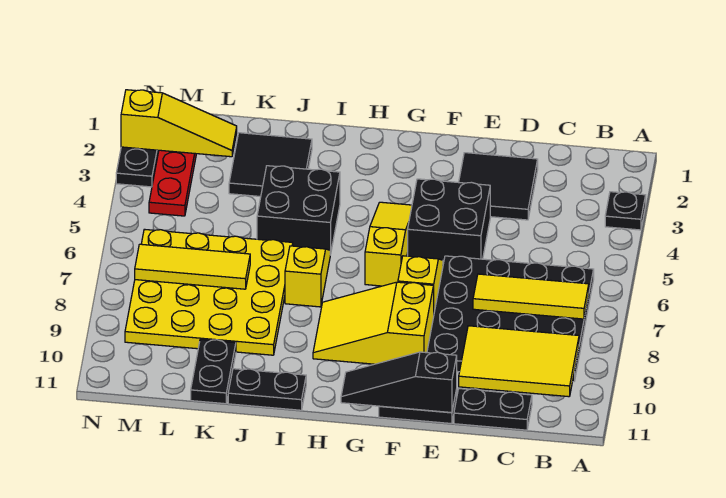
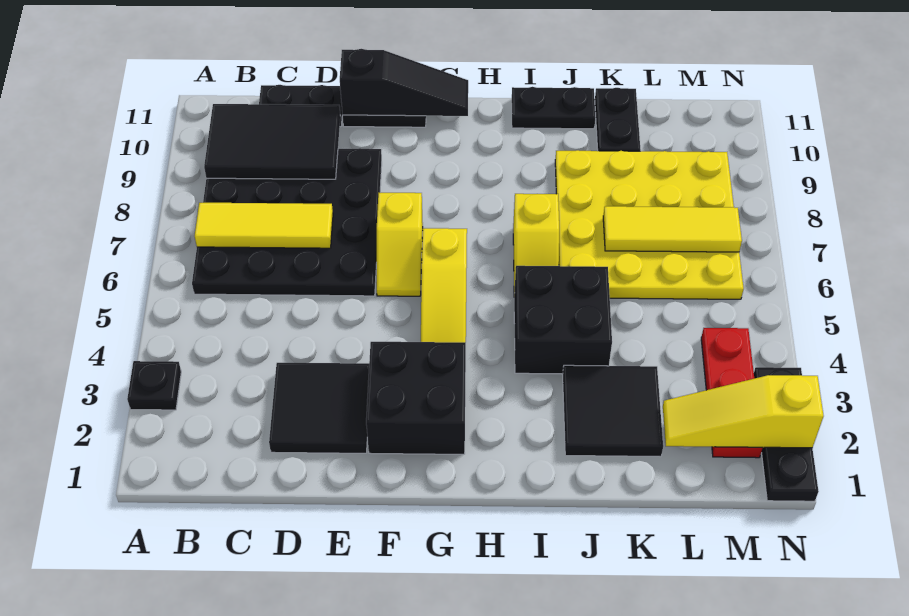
yellow tile B9:D10 level 2 -> black tile B9:D10 level 2
black brick E4:F5 level 1 -> black brick F2:G3 level 1
yellow slope F8:H9 level 1 top F -> none

